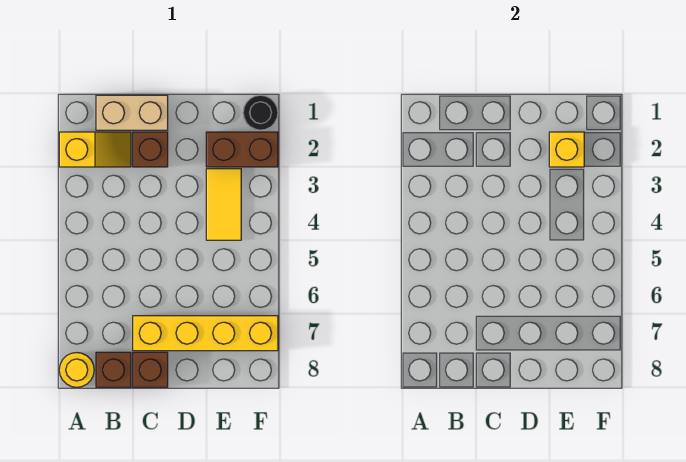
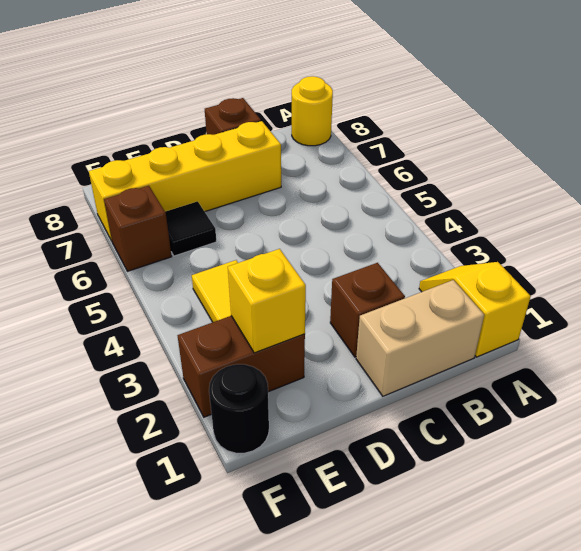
yellow slope A2:B2 level 1 top A -> yellow slope A1:A2 level 1 top 1
brown brick B8 level 1 -> brown brick F6 level 1
none -> black tile E6 level 1

